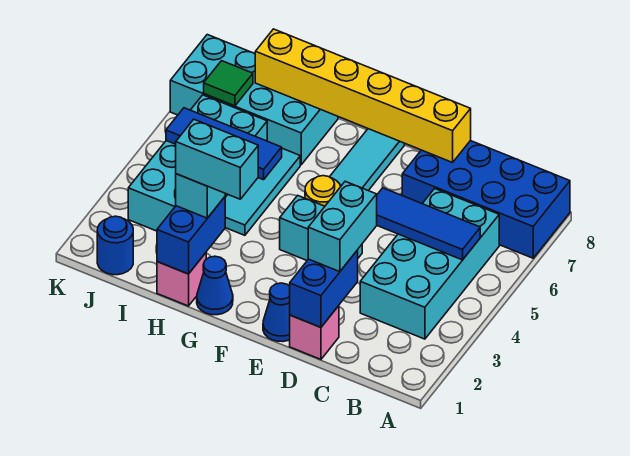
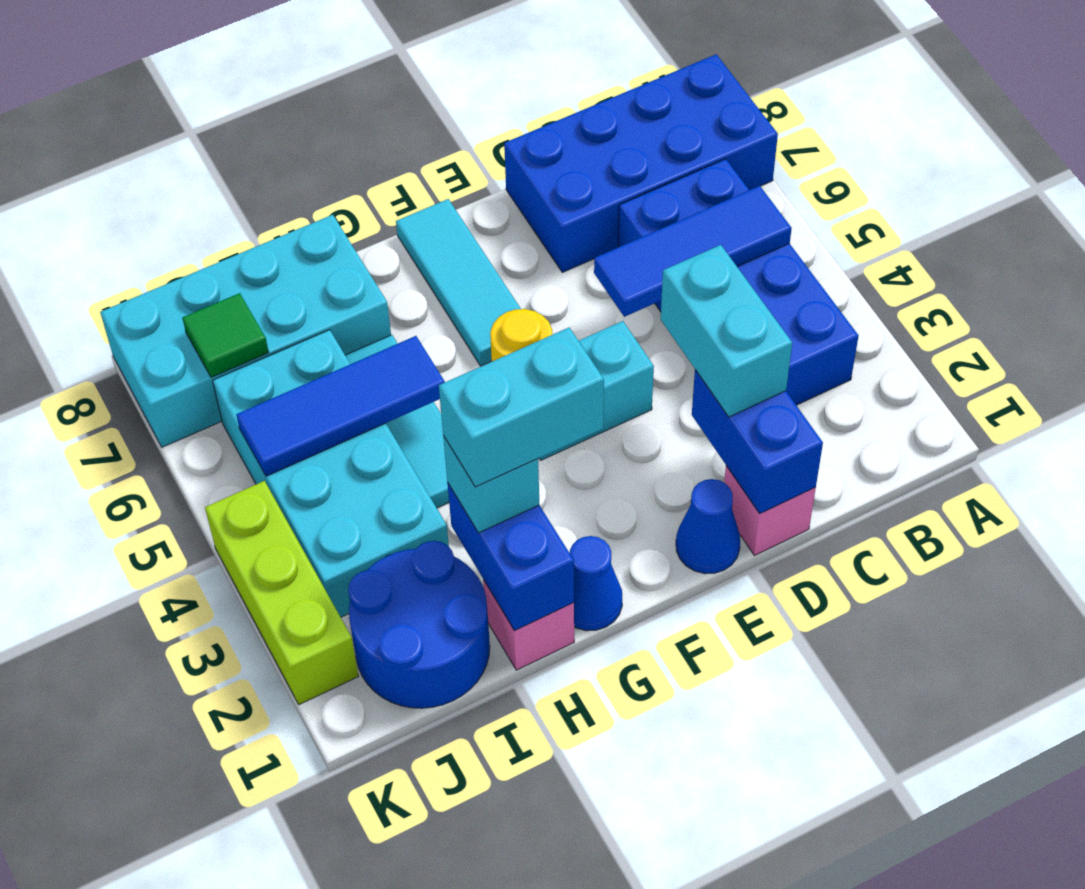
cyan brick B3:C6 level 1 -> blue brick B3:C6 level 1
yellow brick D8:I8 level 2 -> none
blue round brick J1 level 1 -> blue round brick I1:J2 level 1
none -> lime brick K2:K4 level 1

